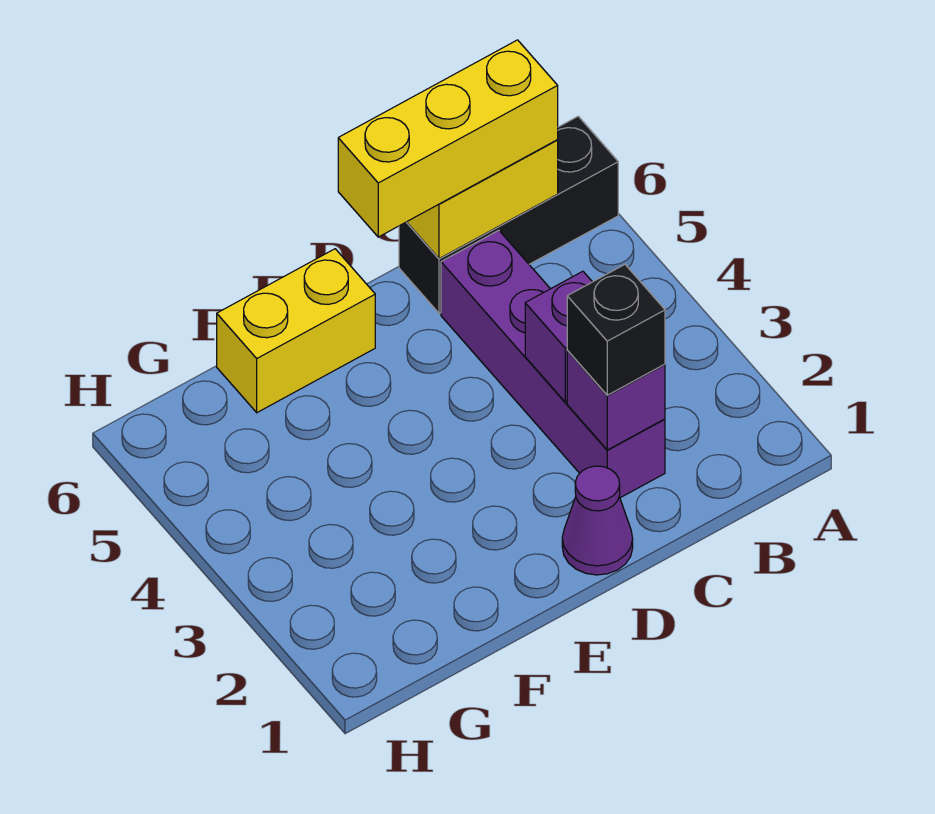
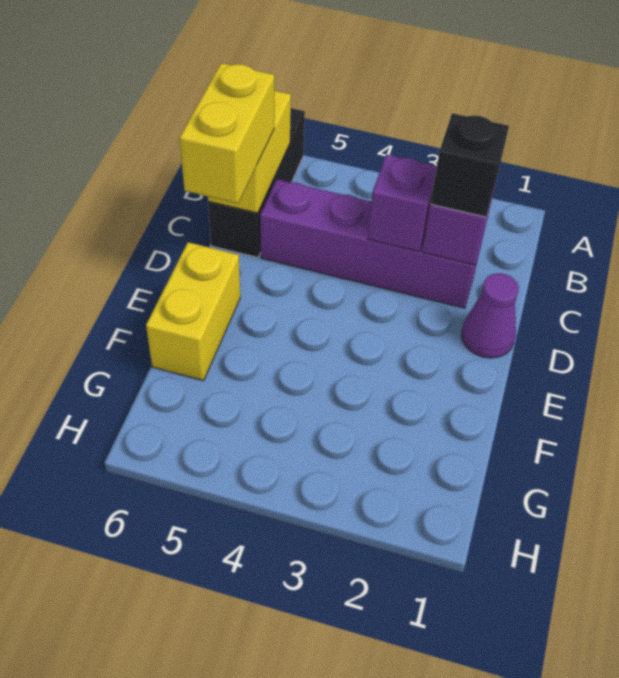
yellow brick B6:D6 level 3 -> yellow brick C6:D6 level 3

